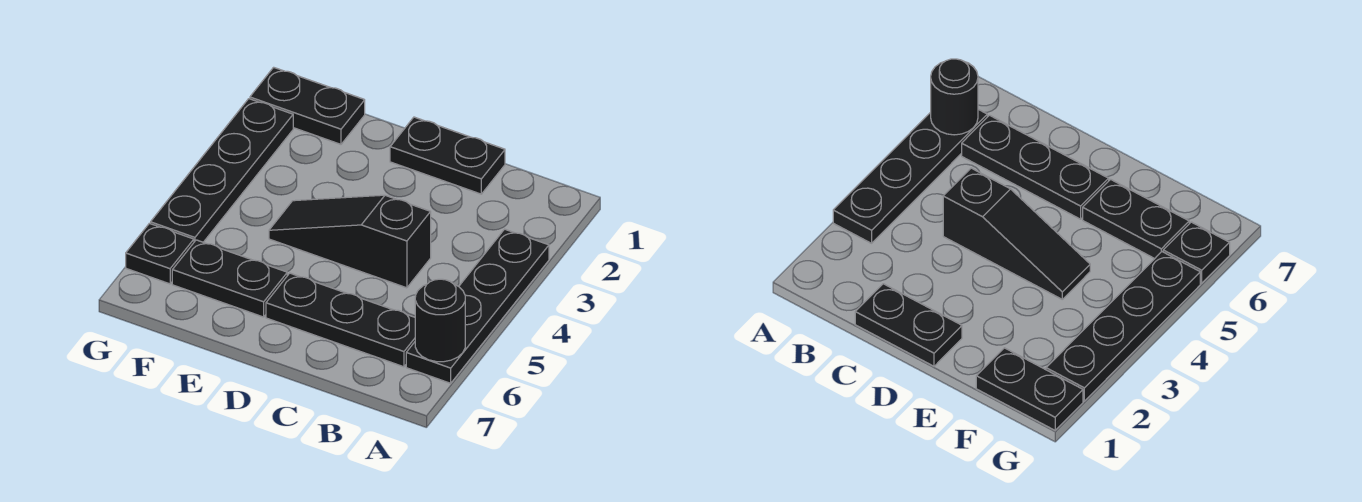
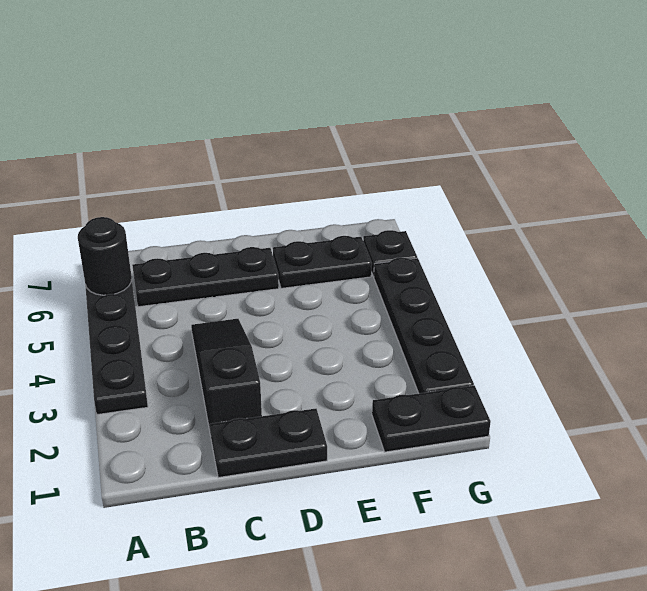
black slope C4:E4 level 1 top C -> black slope C2:C4 level 1 top 2

